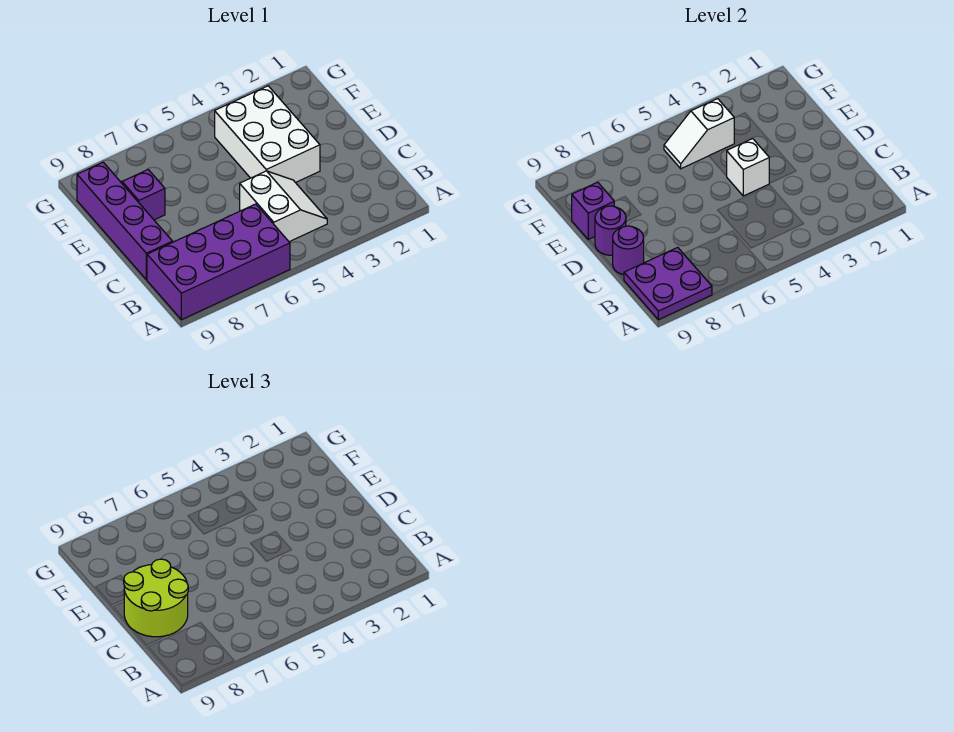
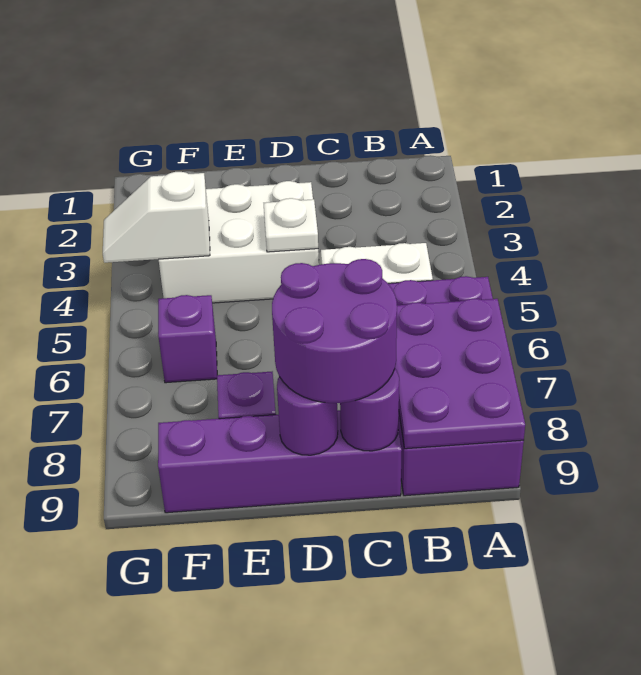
purple plate A8:B9 level 2 -> purple plate A7:B9 level 2
lime round brick C8:D9 level 3 -> purple round brick C8:D9 level 3
white brick D4 level 2 -> white plate D4 level 2
purple brick E9 level 2 -> purple brick F6 level 1
white slope F4:F5 level 2 top 4 -> white slope F4:G4 level 2 top F

